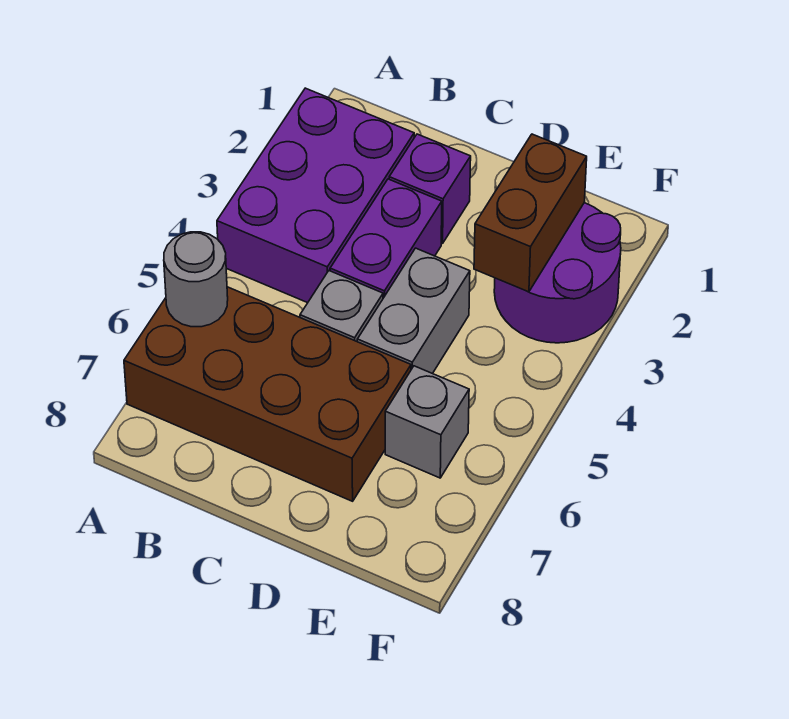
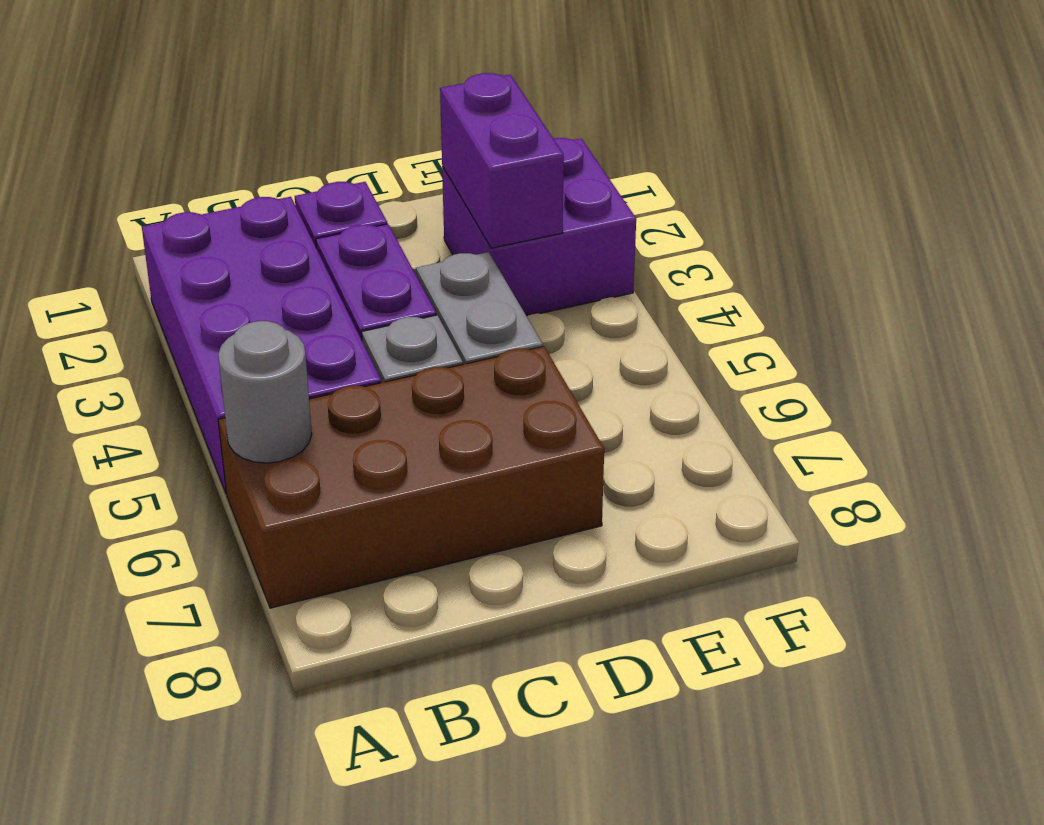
purple brick A2:B4 level 1 -> purple brick A2:B5 level 1
purple round brick E2:F3 level 1 -> purple brick E2:F3 level 1
brown brick E2:E3 level 2 -> purple brick E2:E3 level 2
grey brick E6 level 1 -> none

